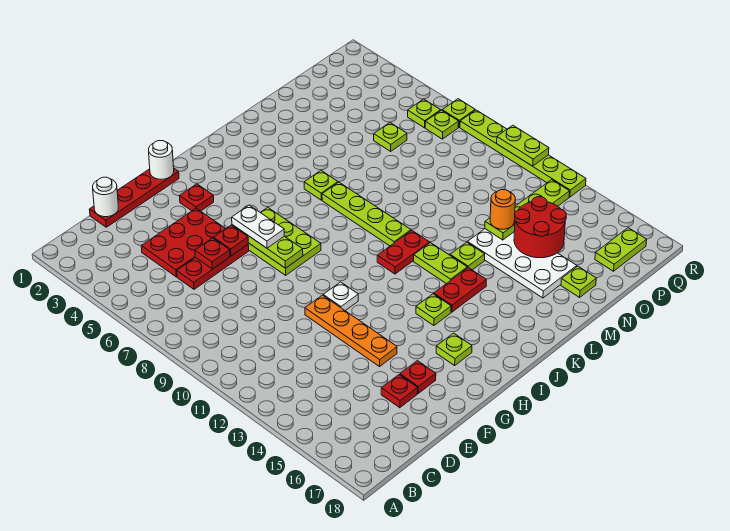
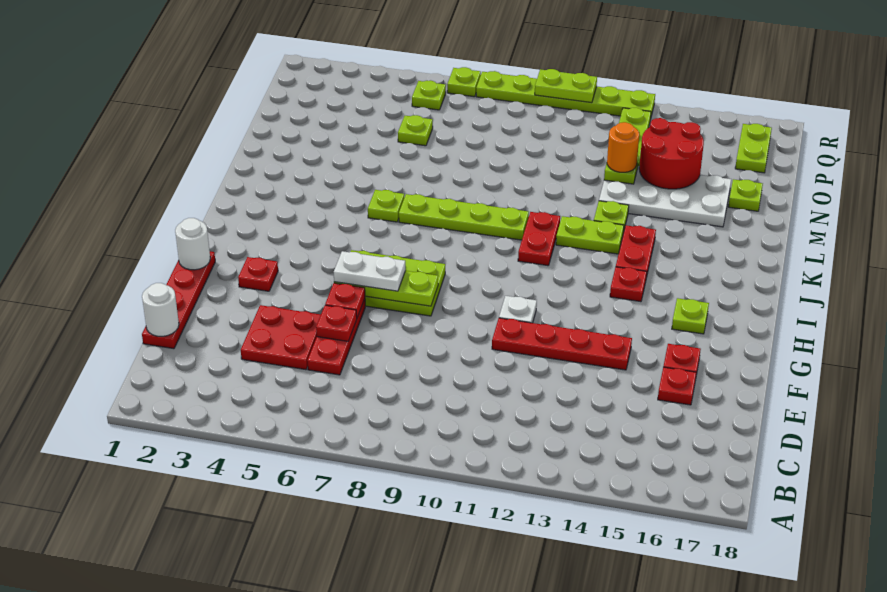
red plate D4:F5 level 1 -> red plate D4:E5 level 1
orange plate F11:F14 level 1 -> red plate F11:F14 level 1
lime plate I14 level 1 -> red plate I14 level 1
lime plate Q7 level 1 -> none

